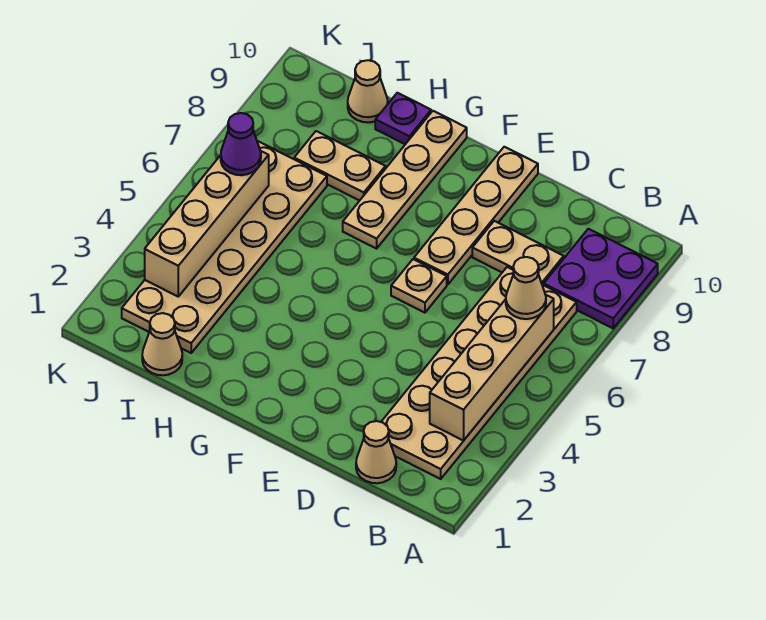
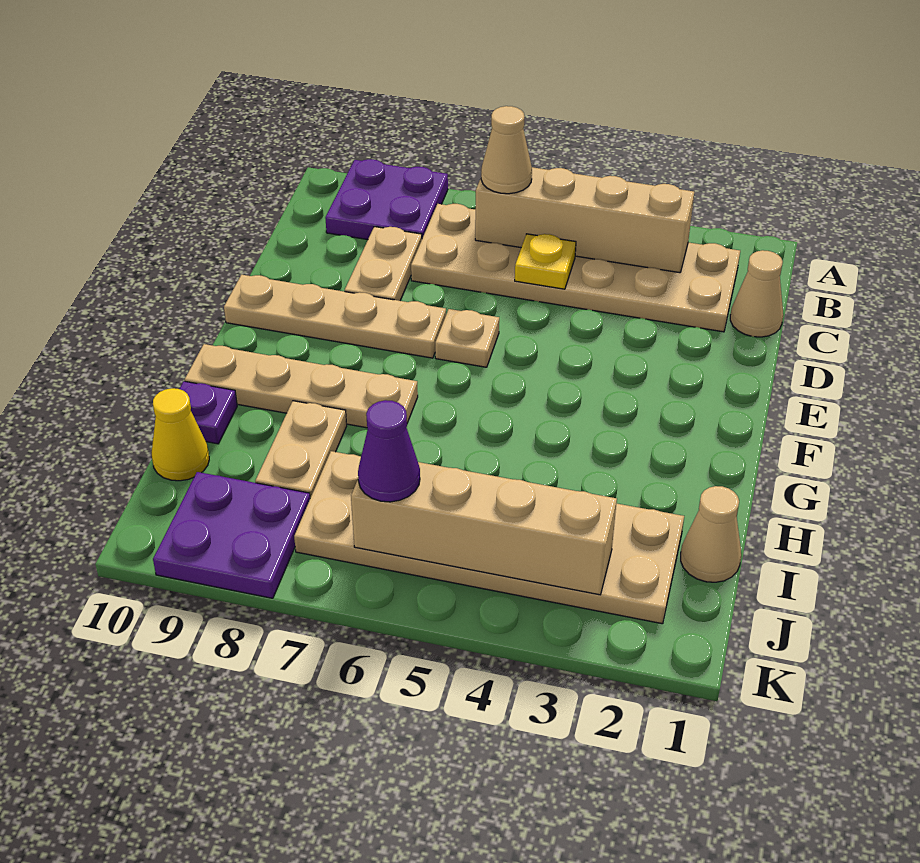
none -> yellow plate C5 level 2
tan cone I10 level 1 -> yellow cone I10 level 1
none -> purple plate J8:K9 level 1

